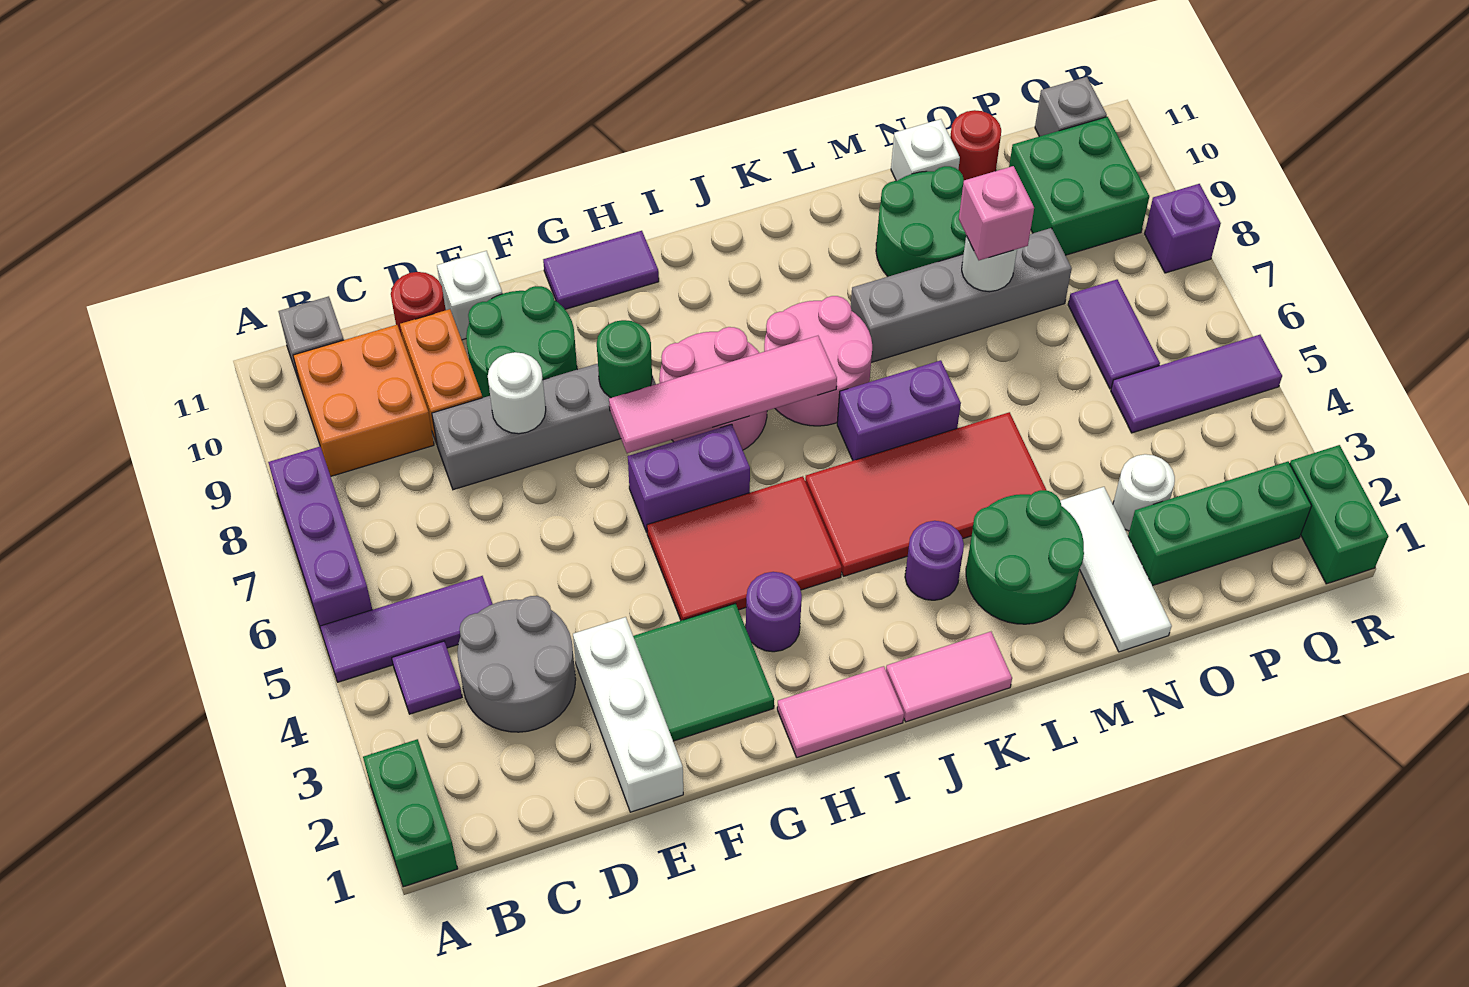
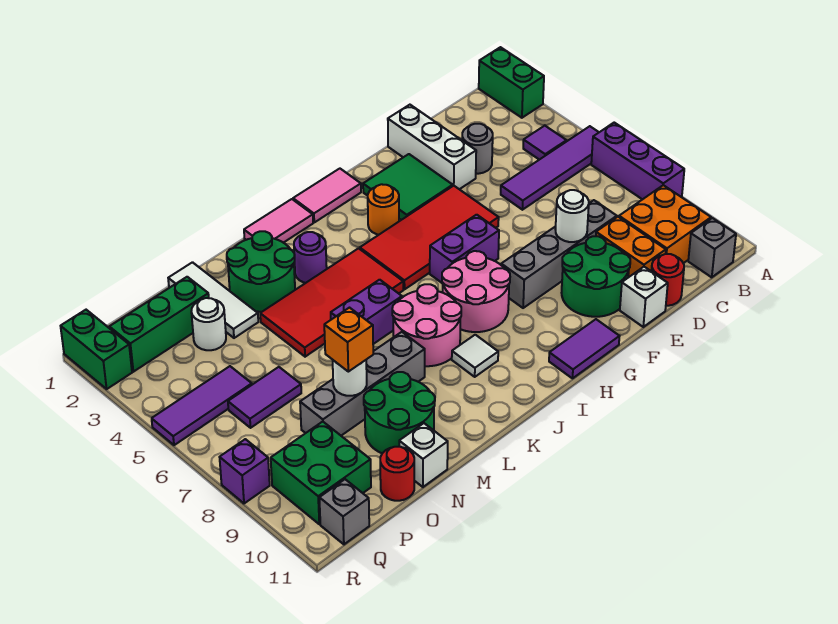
purple tile A5:C5 level 1 -> purple tile A5:D5 level 1
grey round brick C3:D4 level 1 -> grey round brick D3 level 1
red tile G4:I5 level 1 -> red tile F4:I5 level 1
pink tile G7:J7 level 2 -> none
green round brick G8 level 2 -> none
purple round brick H3 level 1 -> orange round brick H3 level 1
none -> white tile J9 level 1
pink brick N8 level 3 -> orange brick N8 level 3
purple tile P6:P7 level 1 -> purple tile O6:P6 level 1

